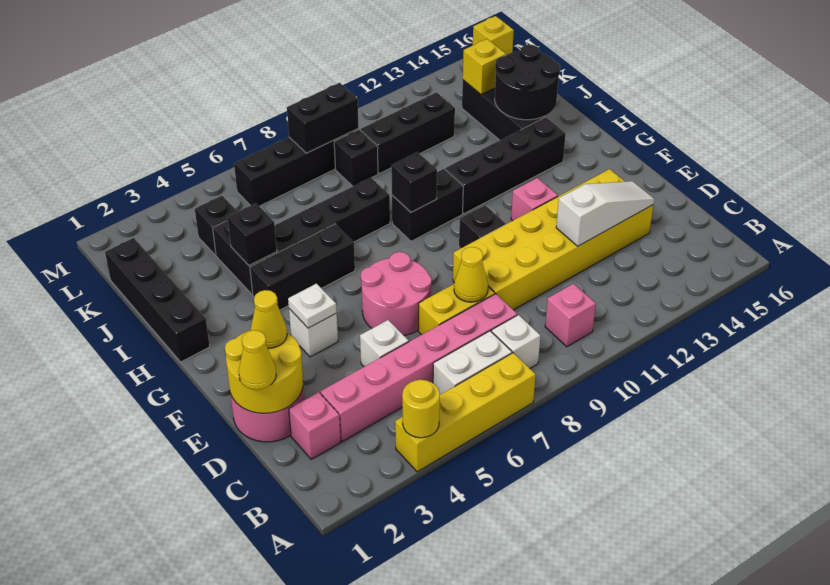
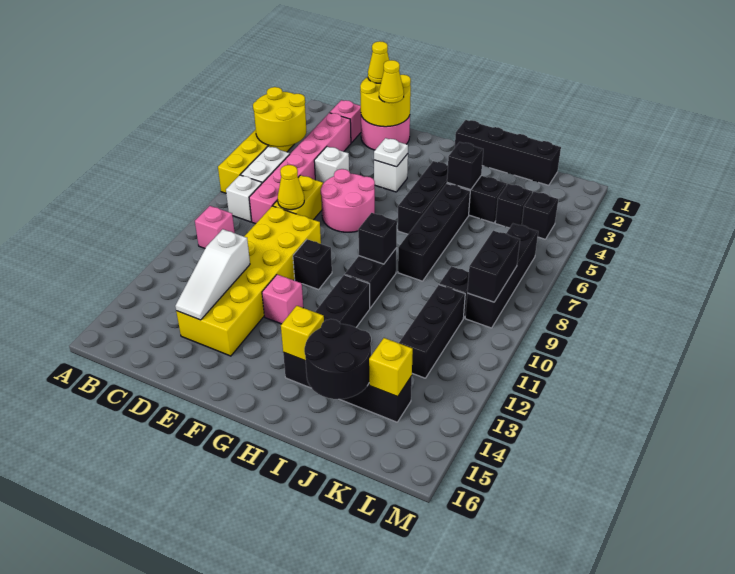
yellow round brick A4 level 2 -> yellow round brick A4:B5 level 2
none -> black brick L4 level 1
yellow brick M16 level 1 -> yellow brick H14 level 2

